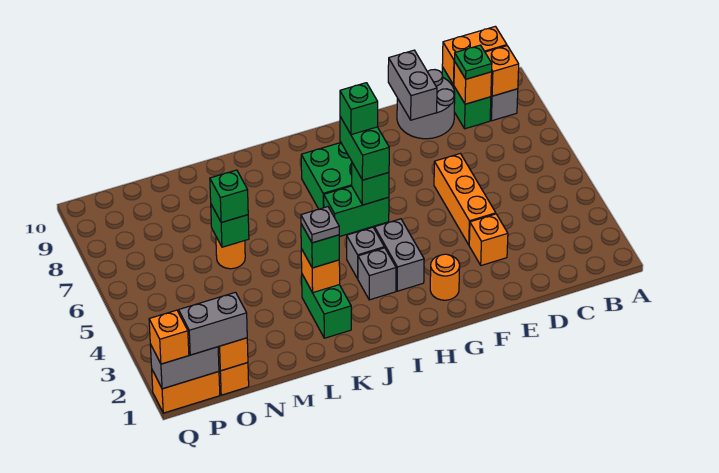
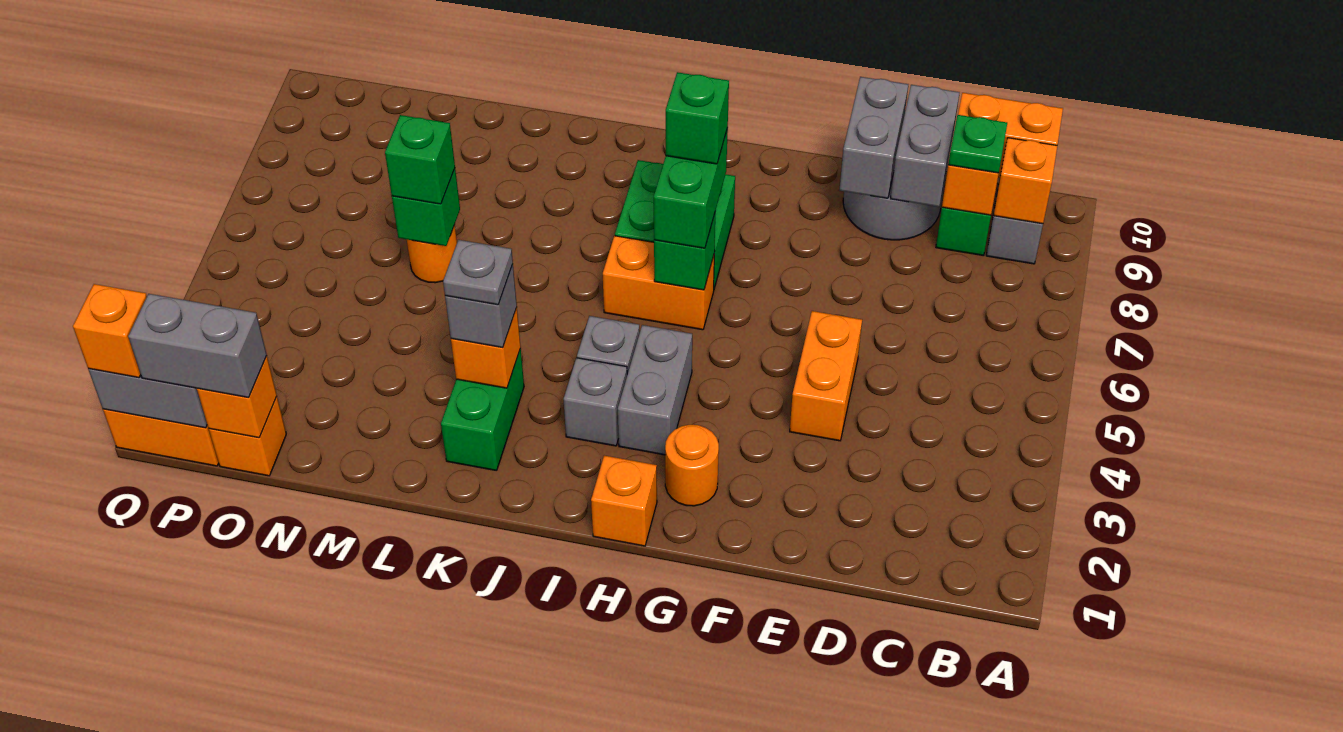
none -> grey brick D9:D10 level 2
orange brick E3 level 1 -> orange brick H1 level 1
orange brick E4:E6 level 1 -> orange brick E4:E5 level 1
green brick H6:I6 level 1 -> orange brick H6:I6 level 1
green brick K3 level 3 -> grey brick K3 level 3

